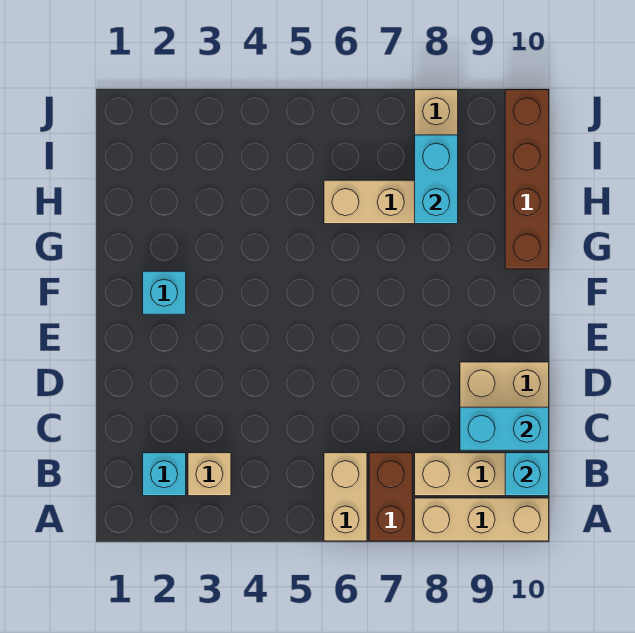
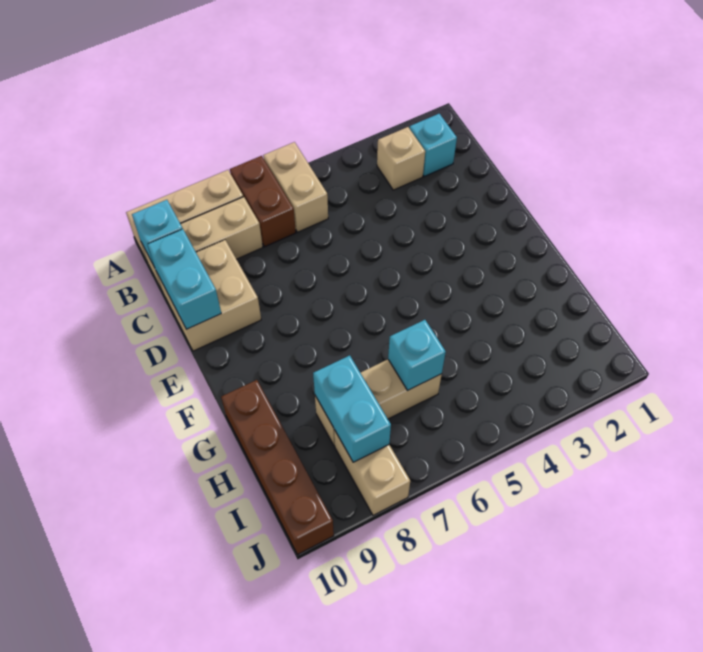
cyan brick C9:C10 level 2 -> cyan brick C10:D10 level 2
cyan brick F2 level 1 -> cyan brick H6 level 2

